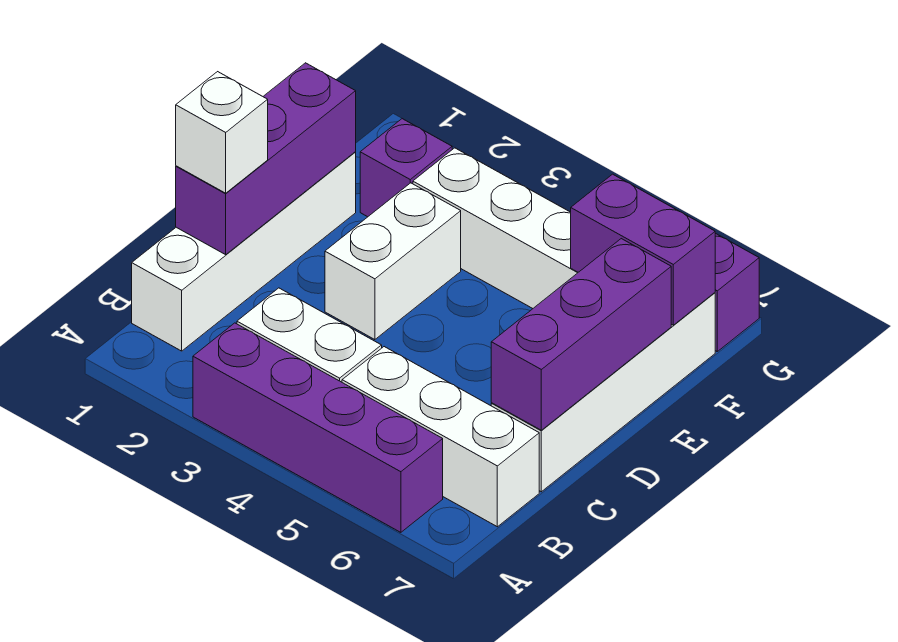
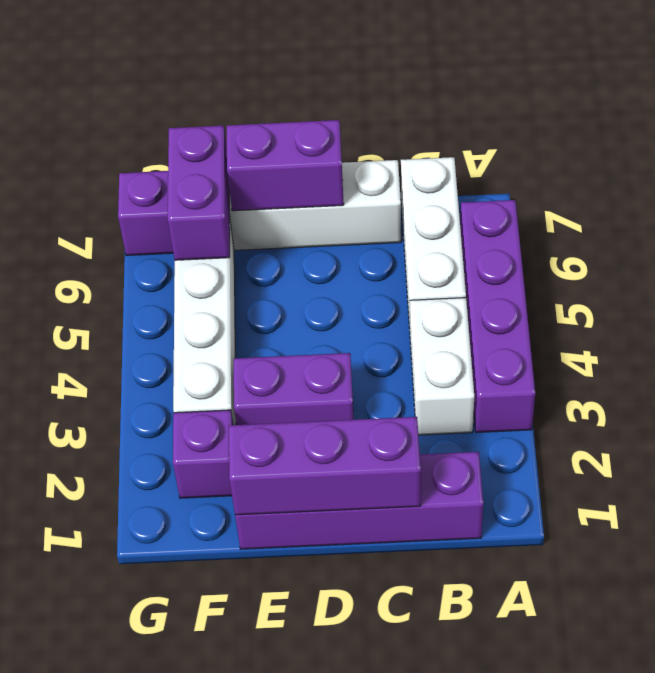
white brick B1:E1 level 1 -> purple brick B1:E1 level 1
white brick C1 level 3 -> none
purple brick C7:E7 level 2 -> purple brick D7:E7 level 2
white brick D3:E3 level 1 -> purple brick D3:E3 level 1

